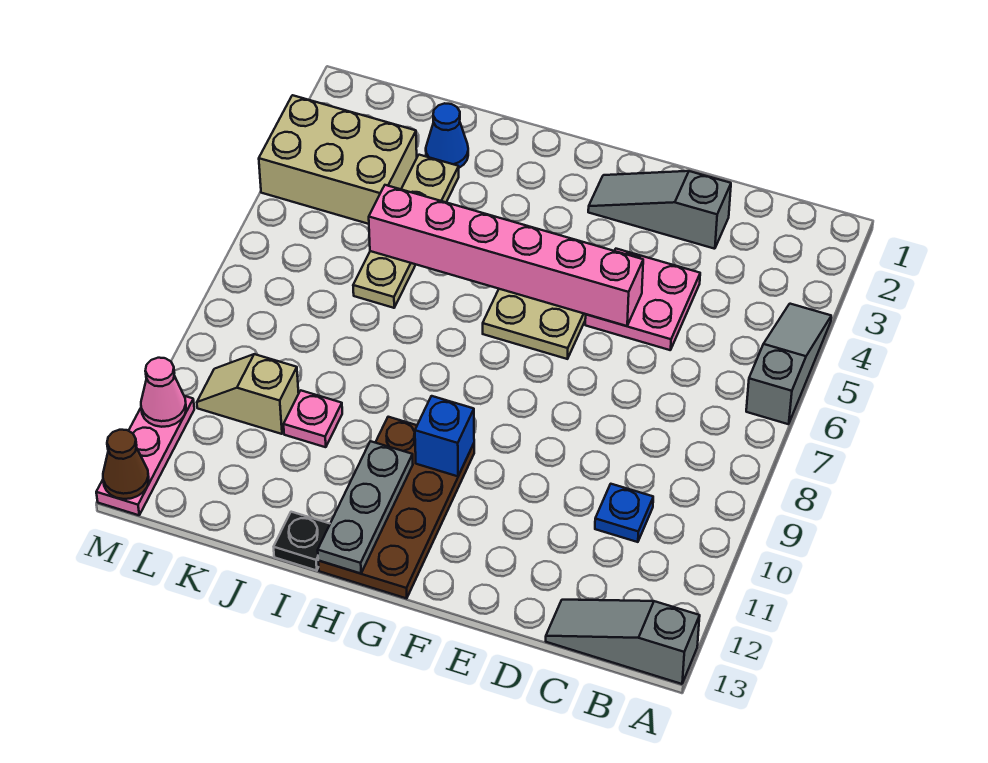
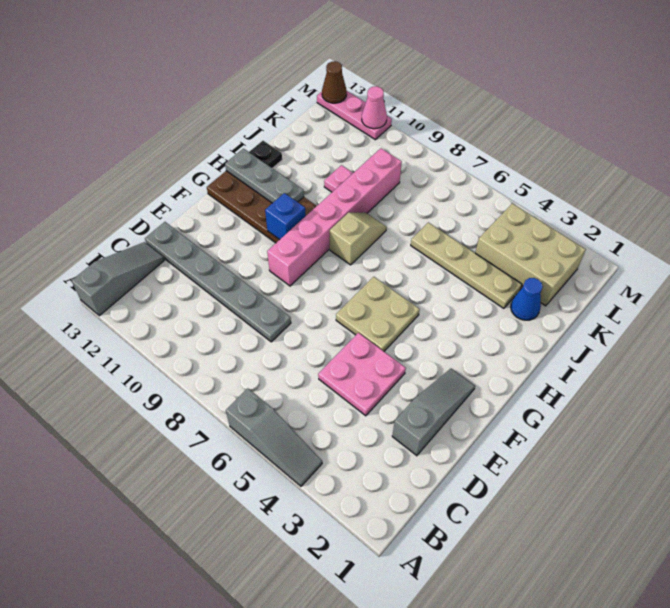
blue plate C10 level 1 -> none
none -> grey plate D8:D13 level 1
pink brick E5:J5 level 2 -> pink brick F9:K9 level 1
tan brick K3:M4 level 1 -> tan brick K2:L4 level 1
tan slope K10:L10 level 1 top K -> tan slope H8:I8 level 1 top H

